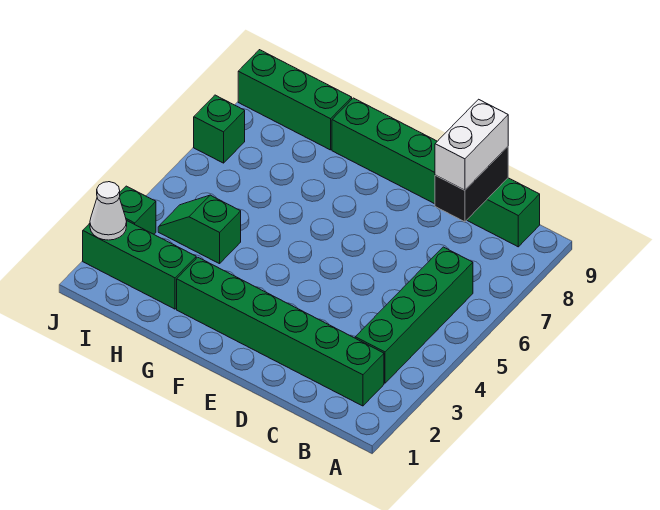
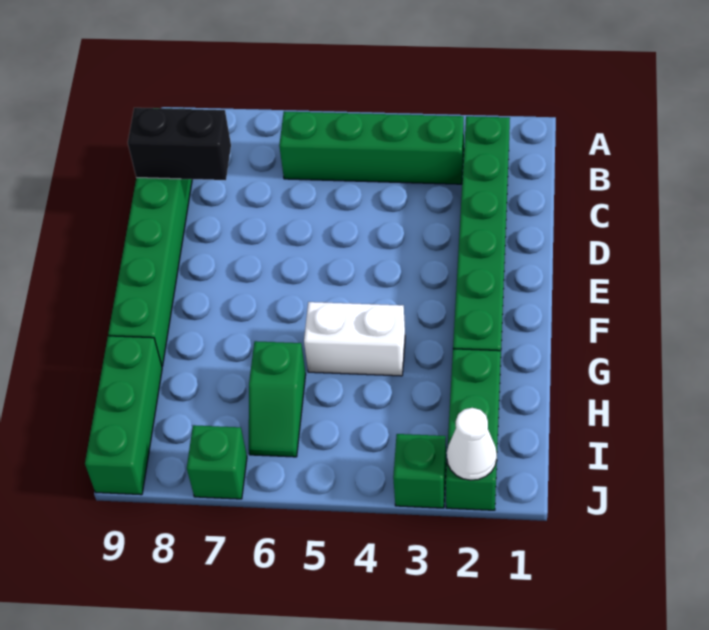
white brick C8:C9 level 3 -> white brick G4:G5 level 1
green slope H4:I4 level 1 top H -> green slope H6:I6 level 1 top H

